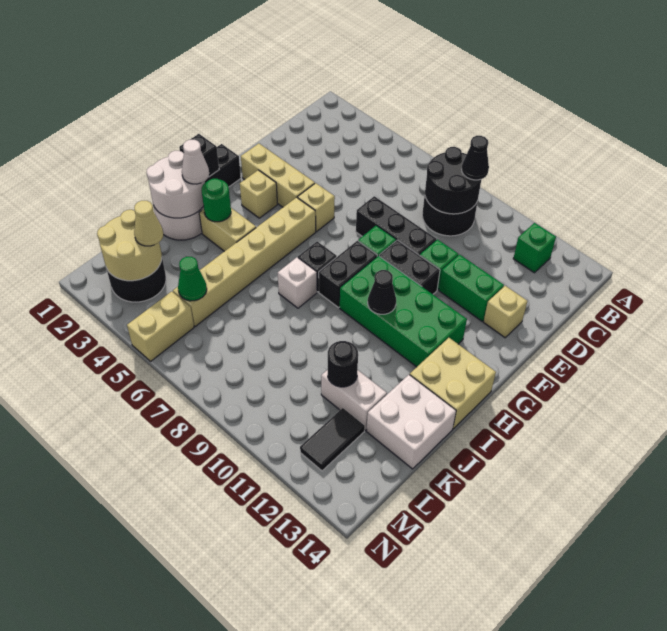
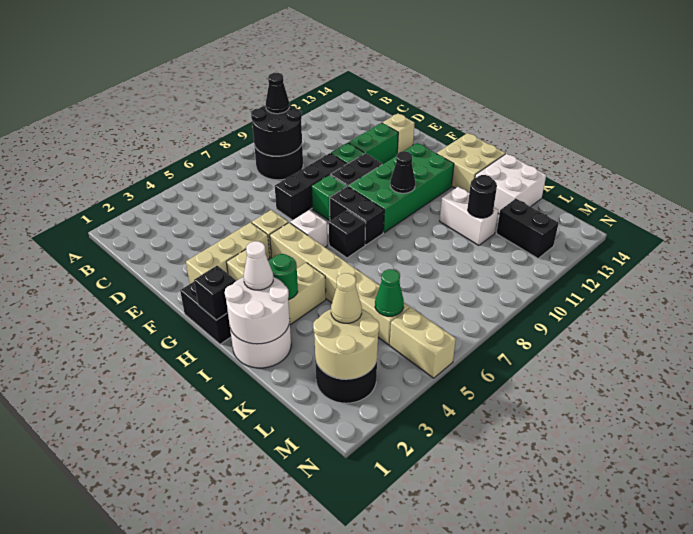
green brick B12 level 1 -> none
white brick I7 level 1 -> white brick G6 level 1
white brick K11:K12 level 1 -> white brick J11:K11 level 1
black tile L12:M12 level 1 -> black brick L12:M12 level 1

